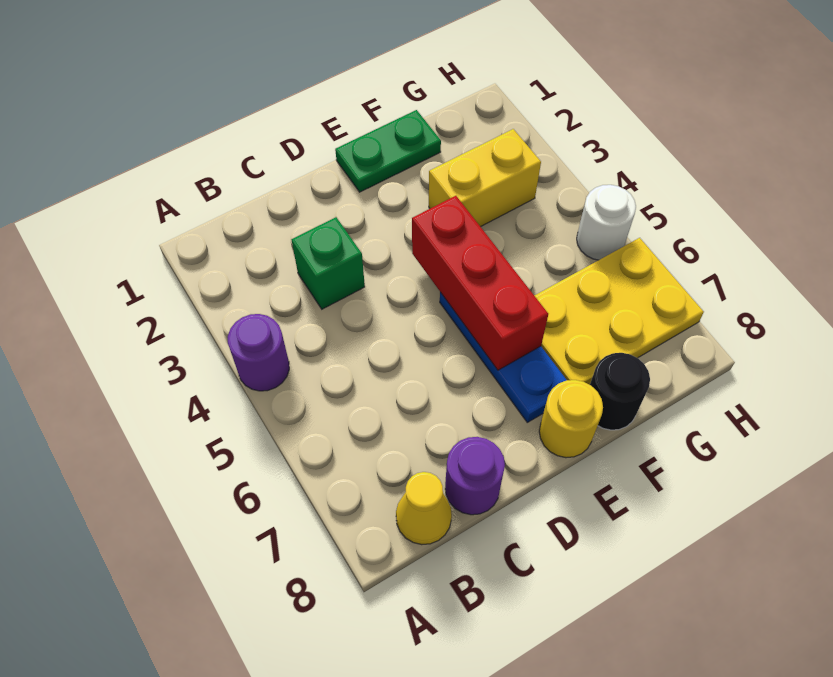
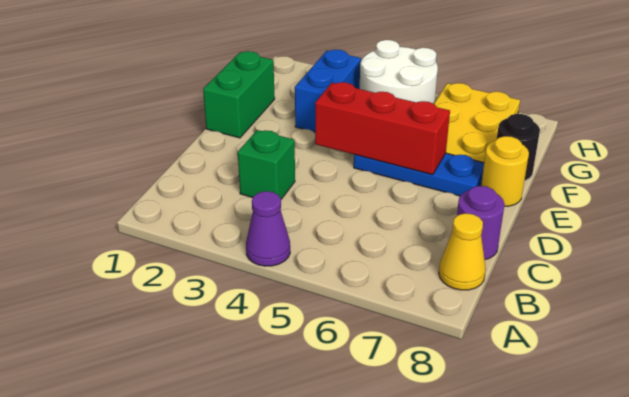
purple round brick A4 level 1 -> purple cone A4 level 1
green plate E1:F1 level 1 -> green brick E1:F1 level 1
yellow brick F3:G3 level 1 -> blue brick F3:G3 level 1
white round brick H5 level 1 -> white round brick G4:H5 level 1

